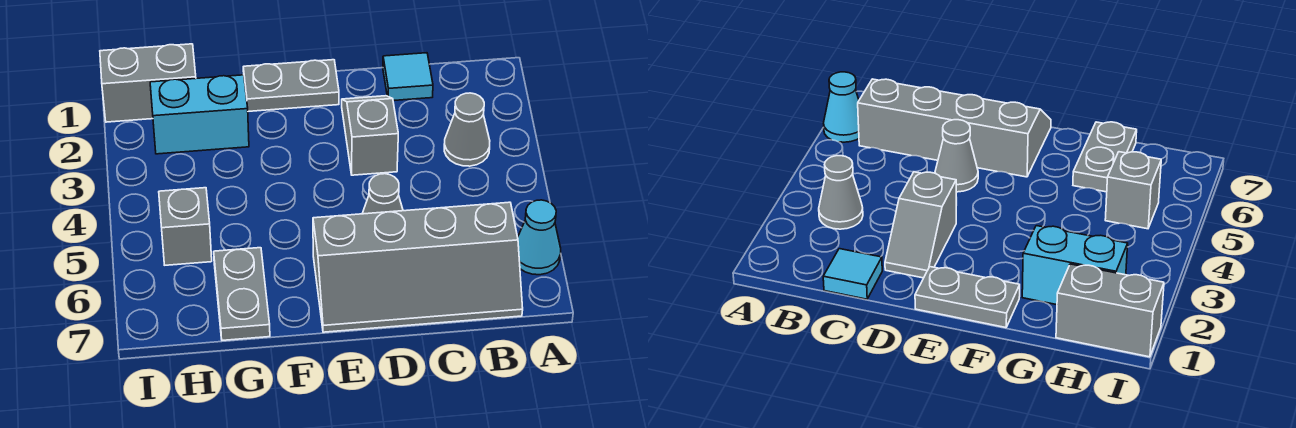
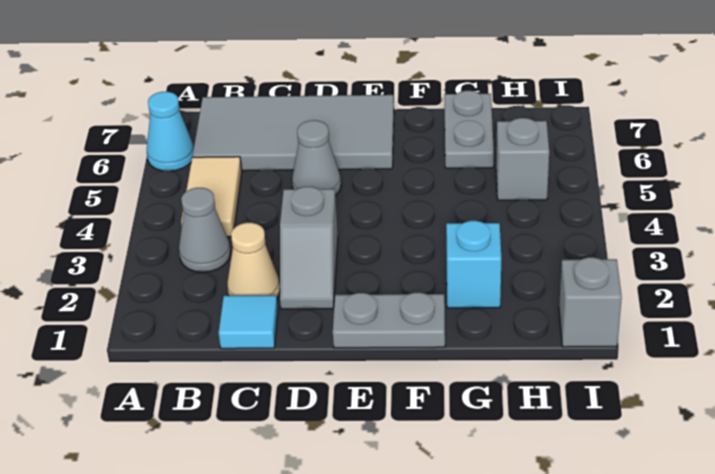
none -> tan tile B4:B5 level 1
grey slope B6:E7 level 1 top 6 -> grey tile B6:E7 level 1
none -> tan cone C2 level 1
cyan brick G2:H2 level 1 -> cyan brick G2 level 1
grey brick H1:I1 level 1 -> grey brick I1 level 1

